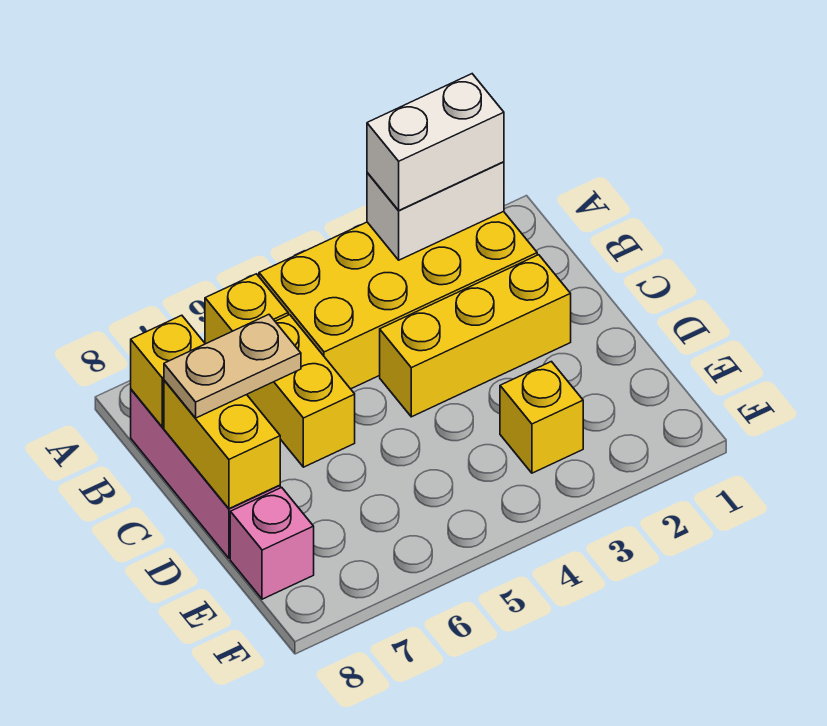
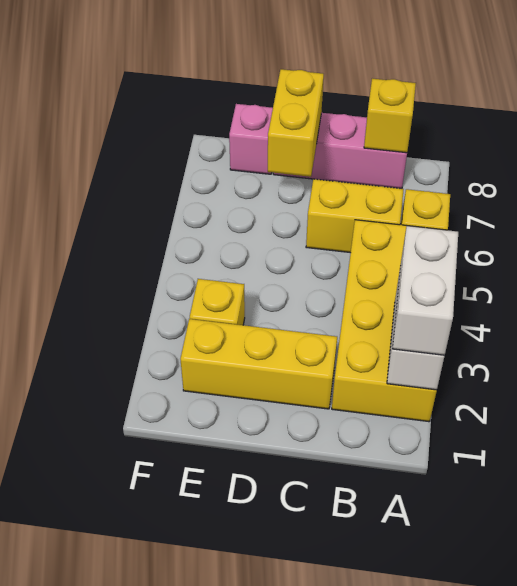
yellow brick C2:C4 level 1 -> yellow brick C2:E2 level 1
tan plate C7:C8 level 3 -> none
yellow brick C8:D8 level 2 -> yellow brick D7:D8 level 2

